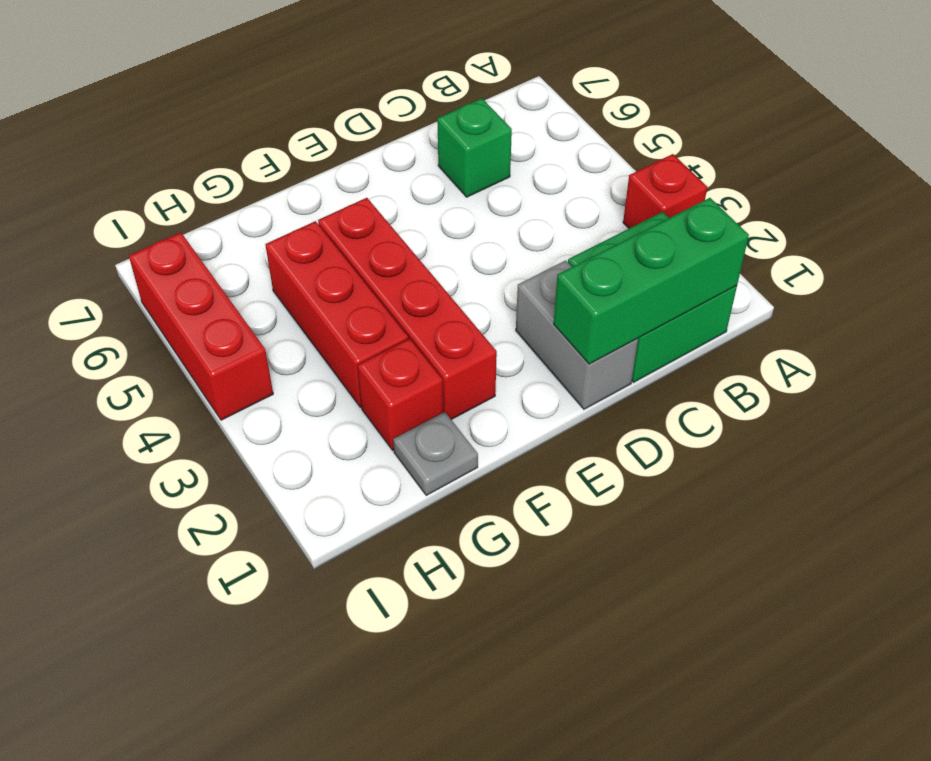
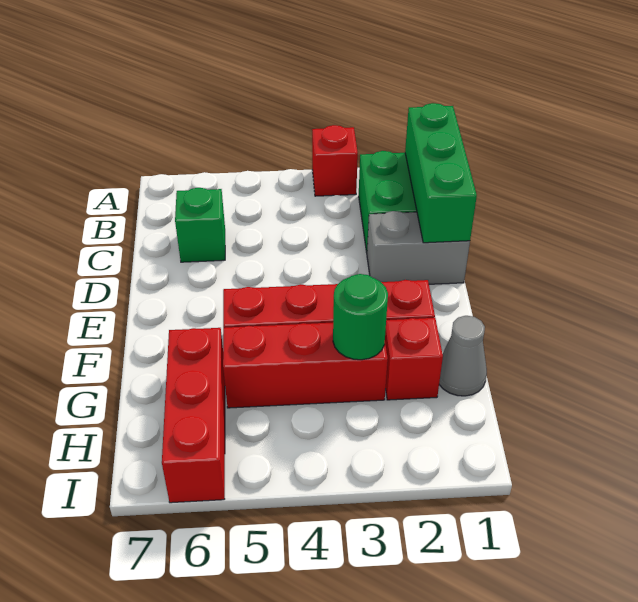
grey plate G1 level 1 -> grey cone G1 level 1
none -> green round brick G3 level 2
red brick I4:I6 level 1 -> red brick G6:I6 level 1

